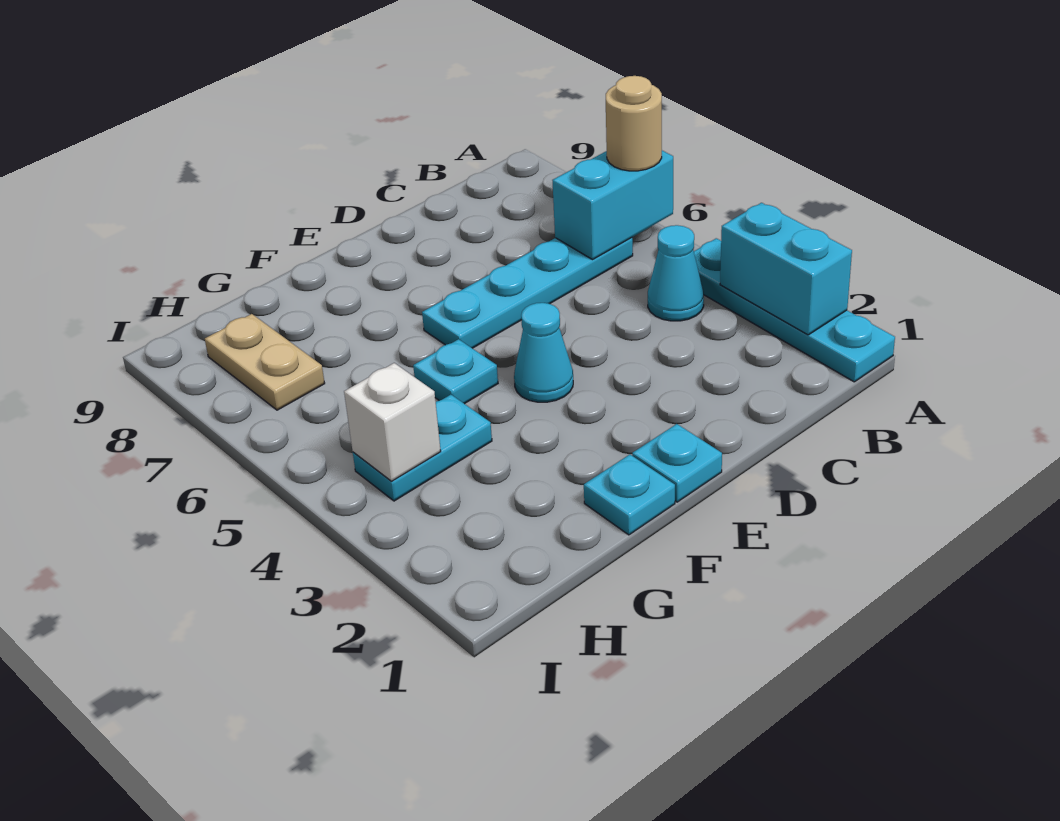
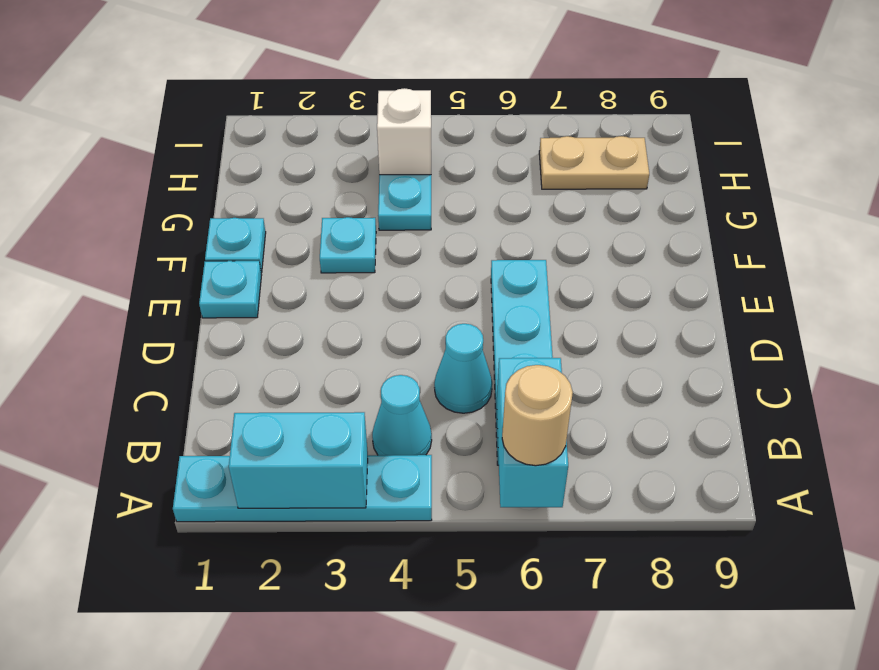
cyan cone E4 level 1 -> cyan cone C5 level 1
cyan plate F5 level 1 -> cyan plate F3 level 1

